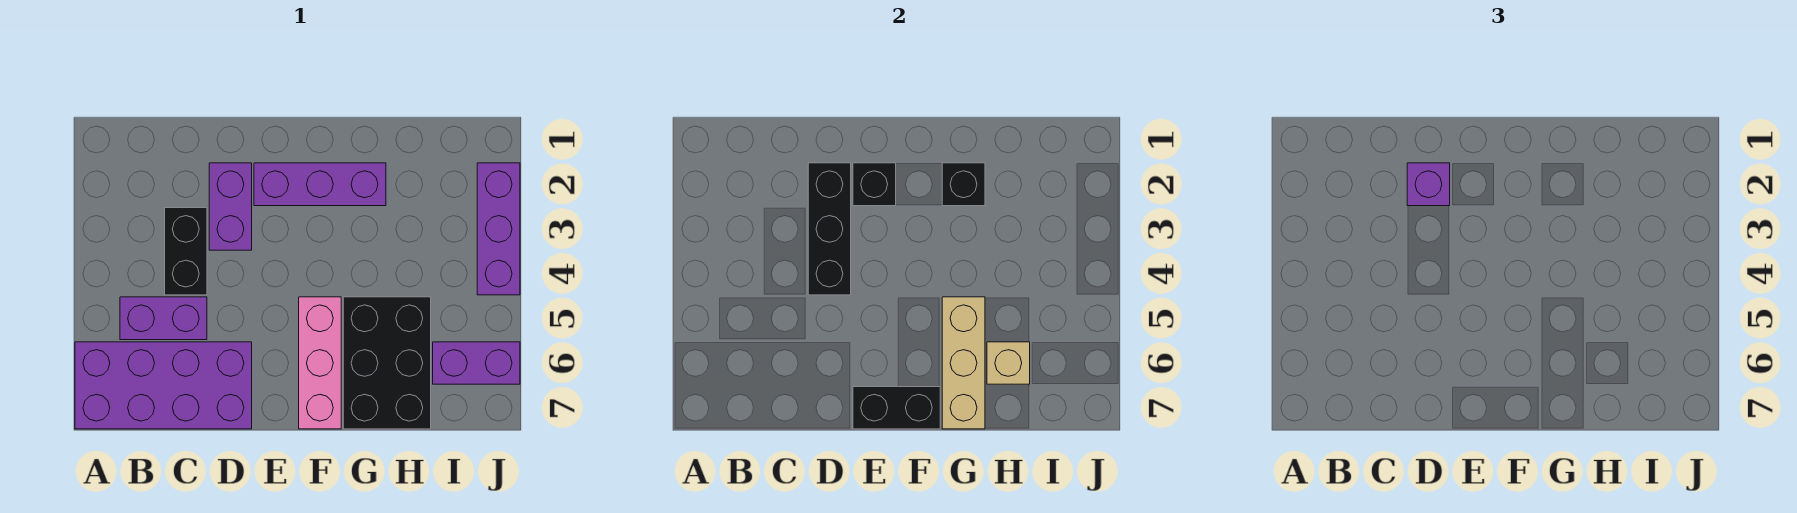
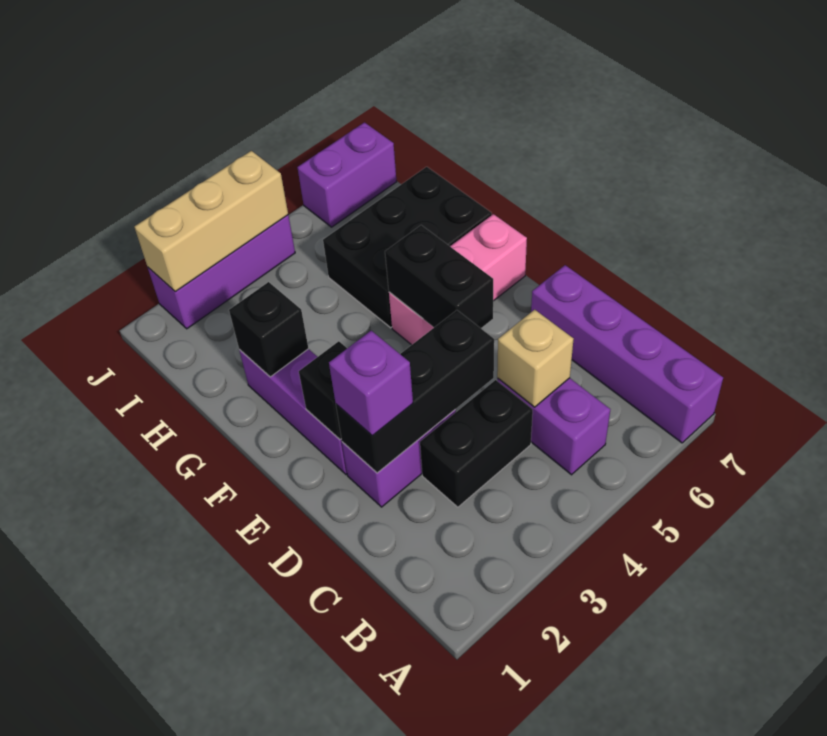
purple brick A6:D7 level 1 -> purple brick A7:D7 level 1
black brick E7:F7 level 2 -> black brick E5:F5 level 2
tan brick G5:G7 level 2 -> tan brick J2:J4 level 2
tan brick H6 level 2 -> tan brick C5 level 2
purple brick I6:J6 level 1 -> purple brick J6:J7 level 1

